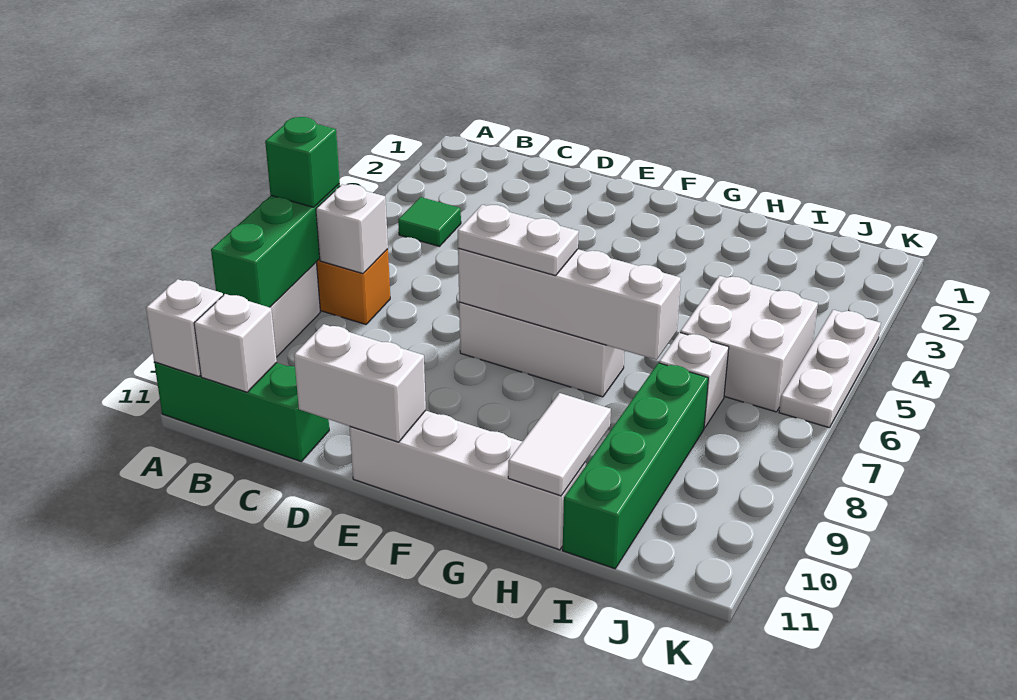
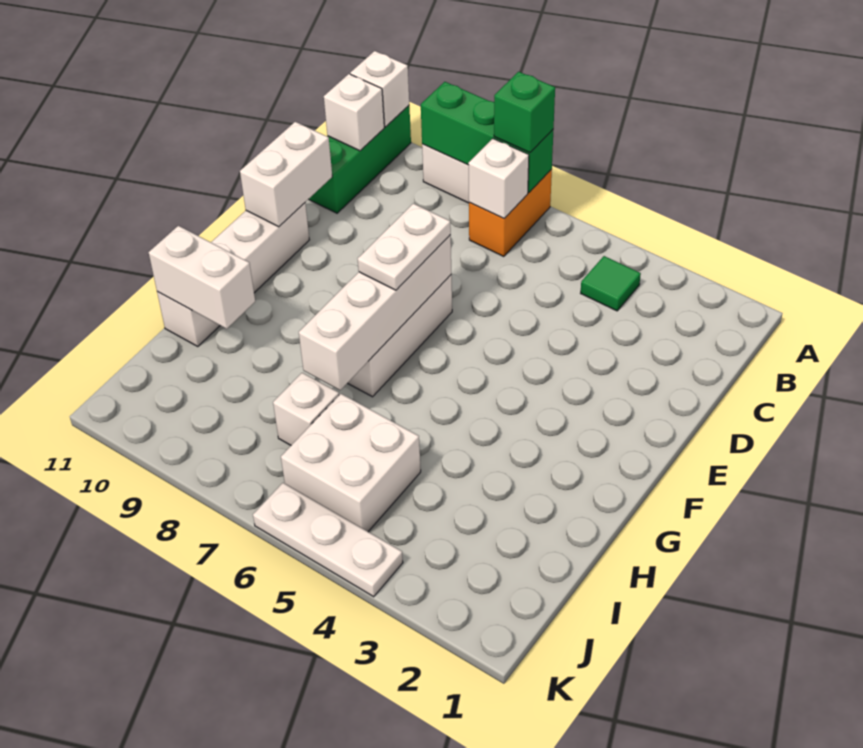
white tile H10:H11 level 2 -> white brick H10:H11 level 2
green brick I8:I11 level 1 -> none

